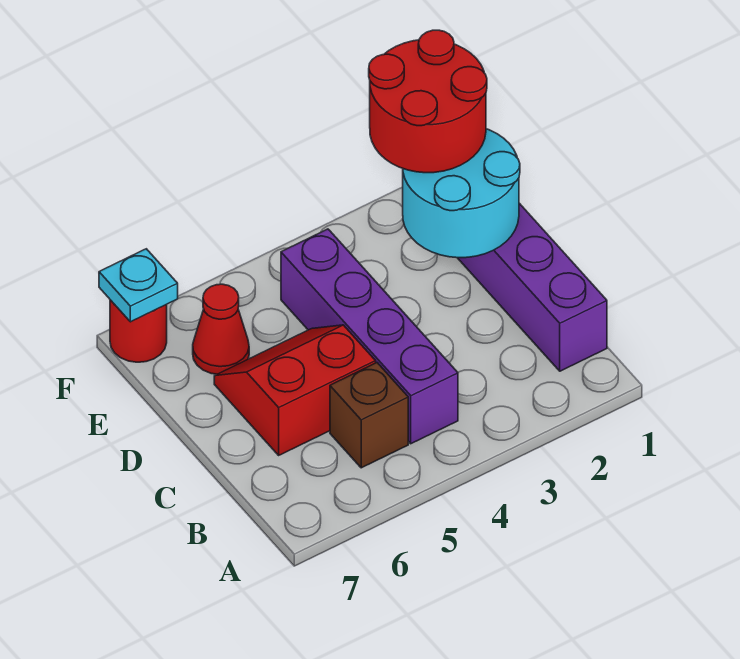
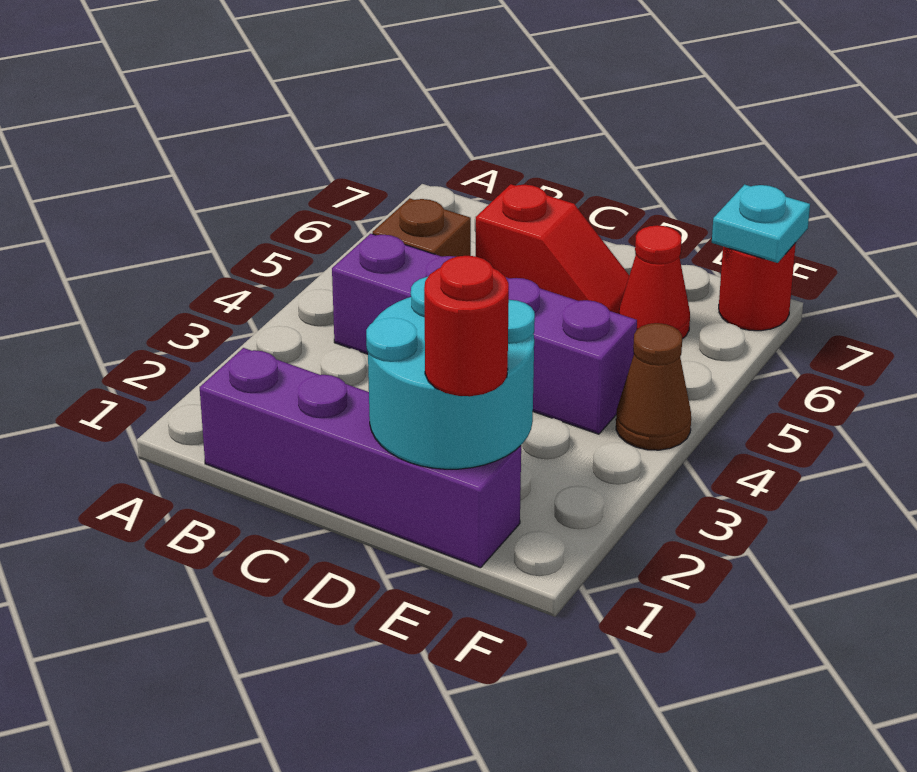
red slope C5:D6 level 1 top C -> red slope C6:D6 level 1 top C
red round brick E1:F2 level 3 -> red round brick E1 level 3
none -> brown cone F4 level 1

